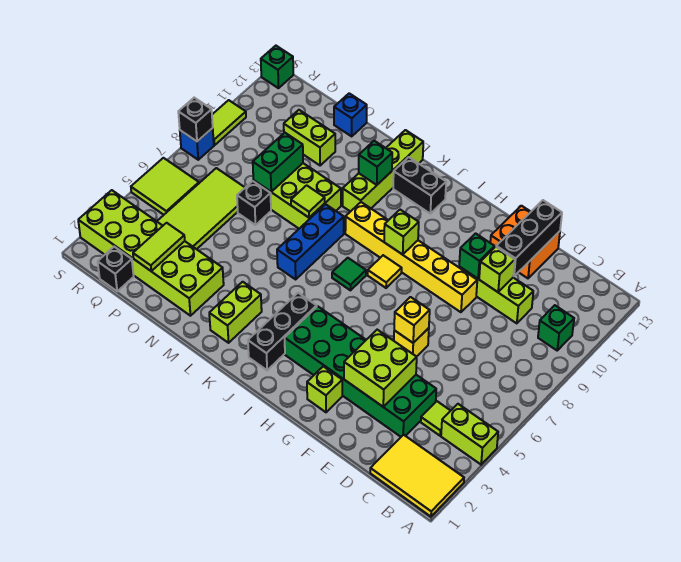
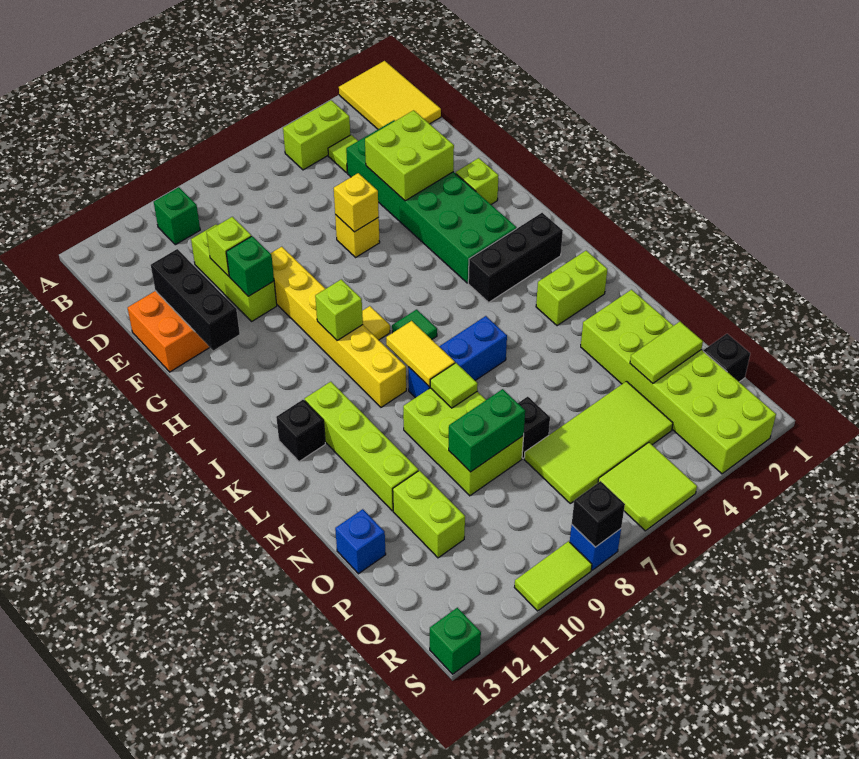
lime brick A4:B4 level 1 -> lime brick B4:B5 level 1
black brick E11:E13 level 2 -> black brick E12:G12 level 2
black brick J12:K12 level 1 -> black brick K12 level 1
none -> yellow tile K8:L8 level 2
lime brick L10:L13 level 1 -> lime brick K11:N11 level 1
green brick L11 level 2 -> none

